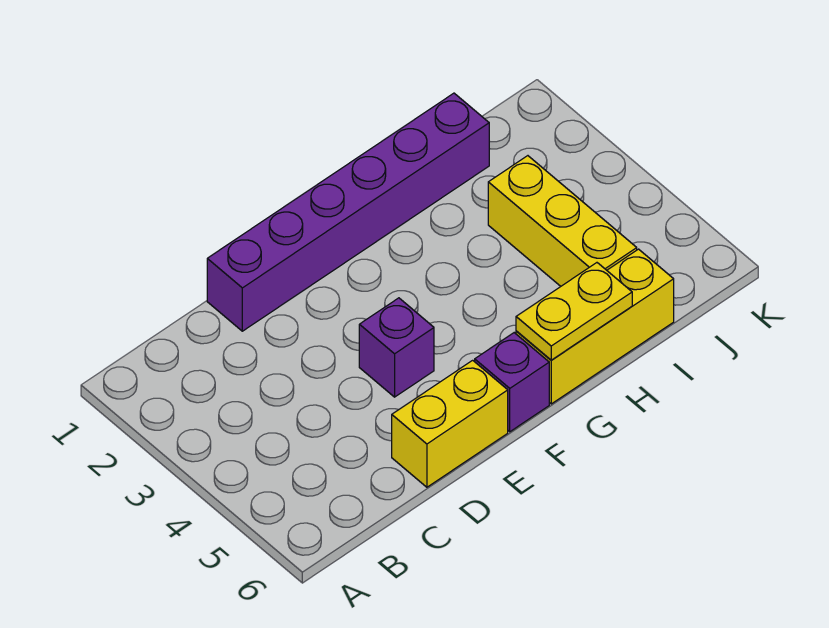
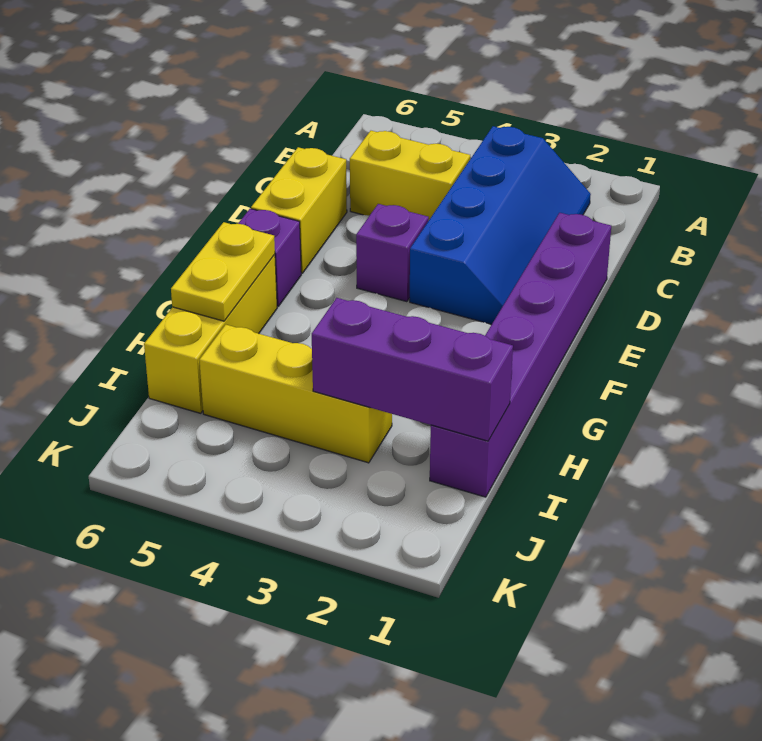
none -> blue slope B2:E3 level 1 top 3
none -> yellow brick C4:C5 level 1
none -> purple brick I1:I3 level 2

